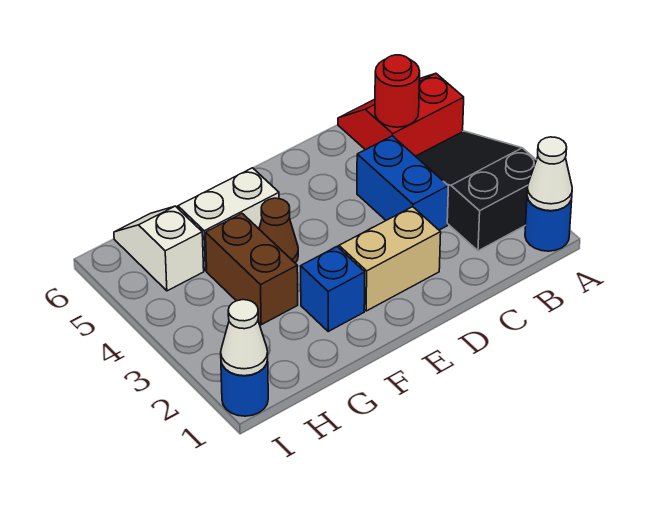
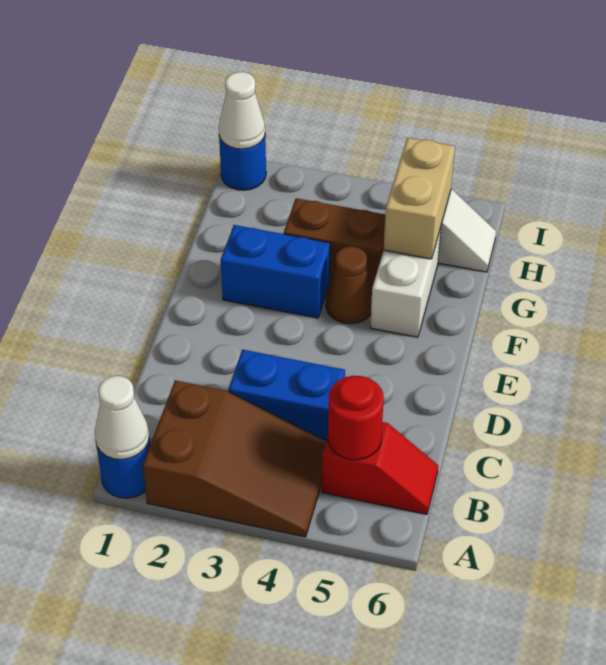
black slope A2:B4 level 1 top 2 -> brown slope A2:B4 level 1 top 2
red slope A5:B6 level 1 top 5 -> red slope B5:B6 level 1 top 5
tan brick D2:E2 level 1 -> tan brick G5:H5 level 2
blue brick F2 level 1 -> blue brick F2:F3 level 1

